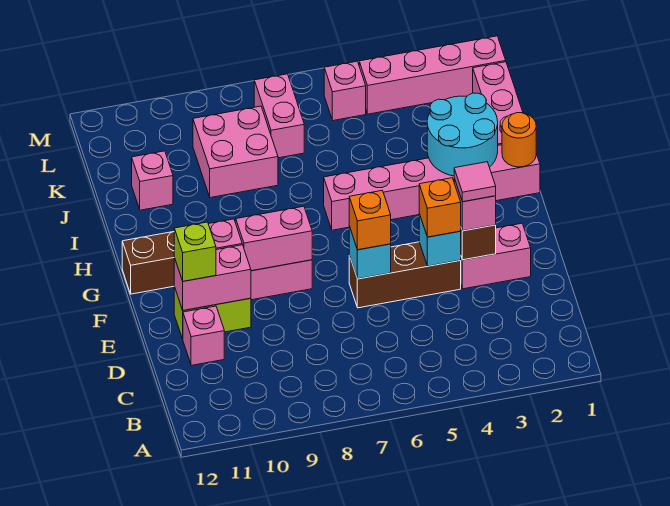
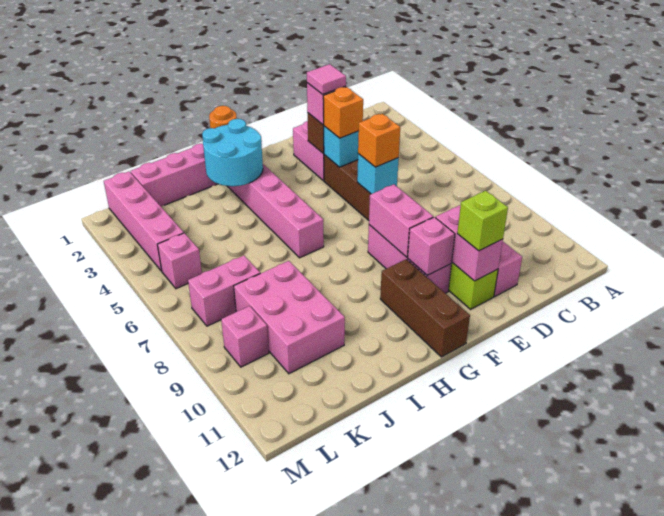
pink brick J8:K9 level 1 -> pink brick J8:K10 level 1
pink brick J11 level 1 -> pink brick L9 level 1

